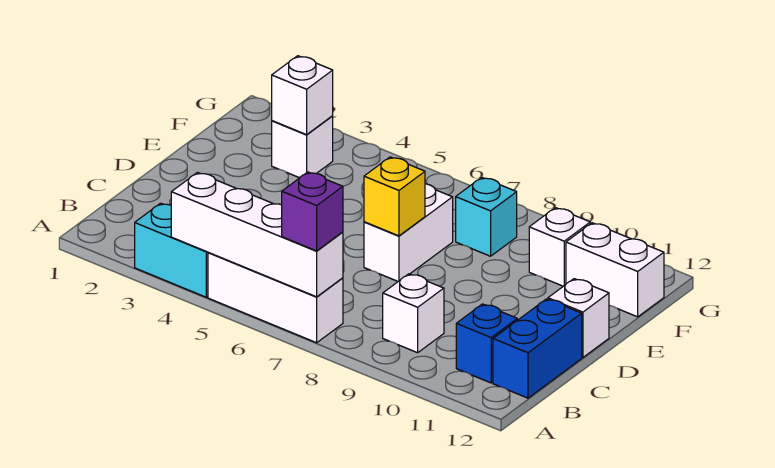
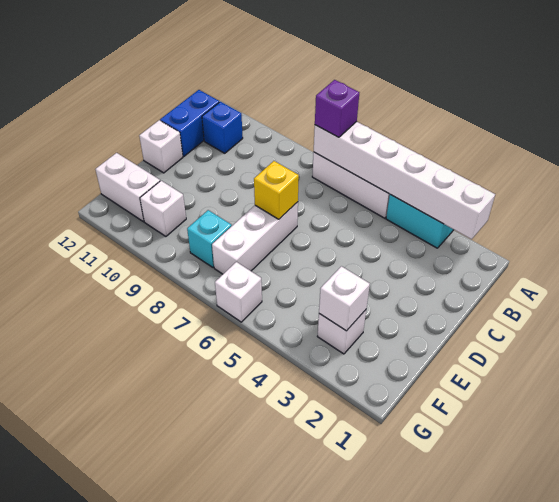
white brick A4:A7 level 2 -> white brick A2:A7 level 2
white brick B9 level 1 -> white brick G6 level 1
white brick D7:E7 level 1 -> white brick D7:F7 level 1

